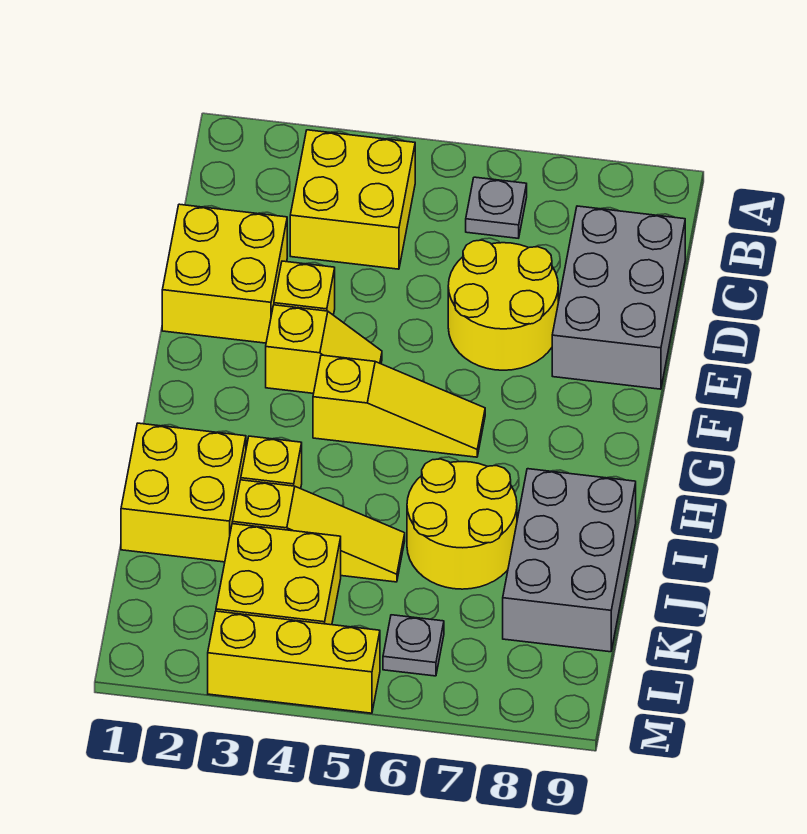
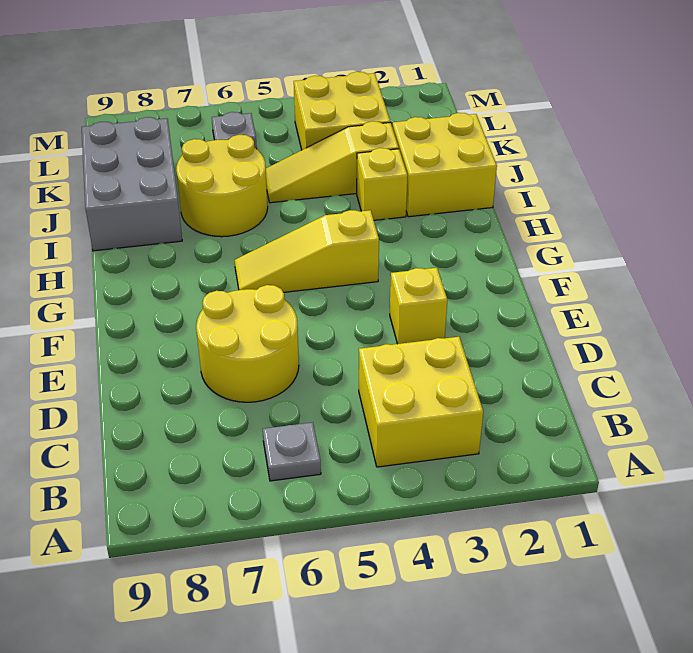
grey brick C8:E9 level 1 -> none
yellow brick D1:E2 level 1 -> none
yellow slope F3:F4 level 1 top 3 -> none
yellow brick M3:M5 level 1 -> none

